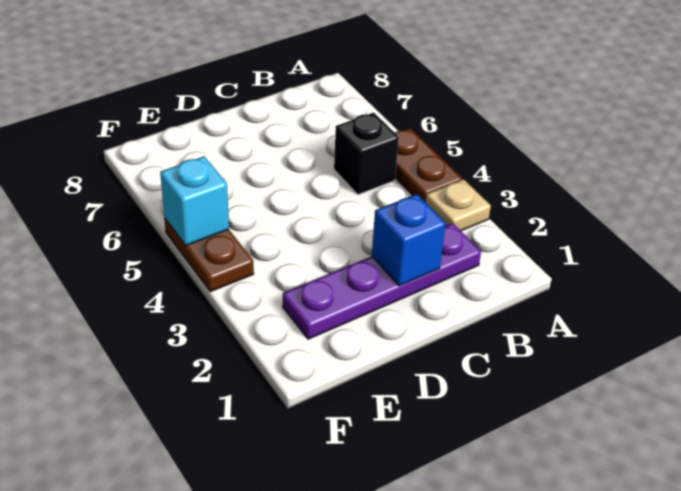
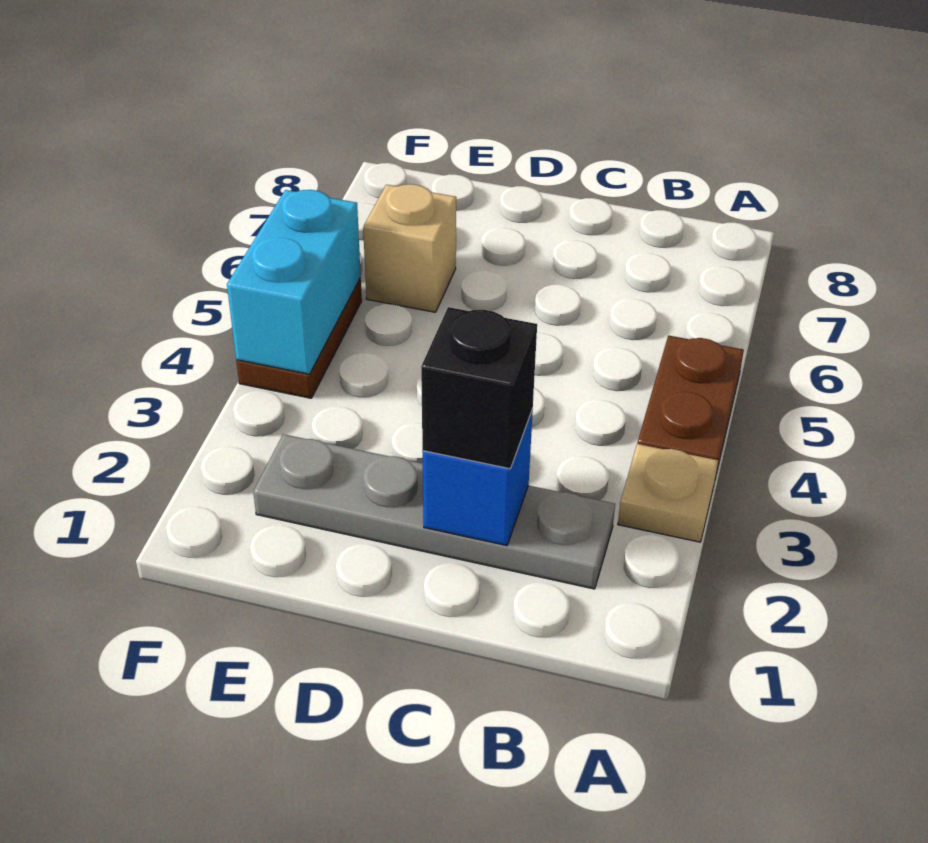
purple plate B2:E2 level 1 -> grey plate B2:E2 level 1
black brick B5 level 1 -> black brick C2 level 3
none -> tan brick E6 level 1
cyan brick F5 level 2 -> cyan brick F4:F5 level 2

